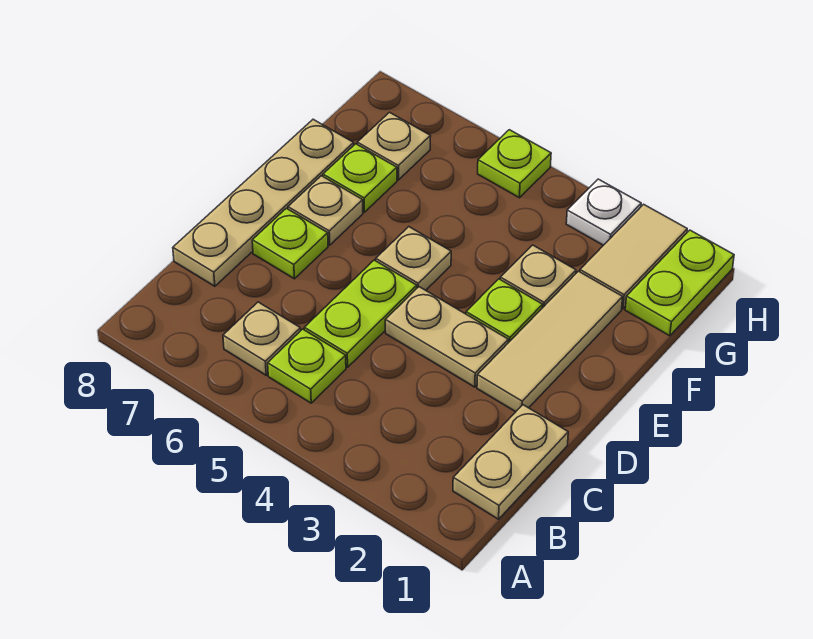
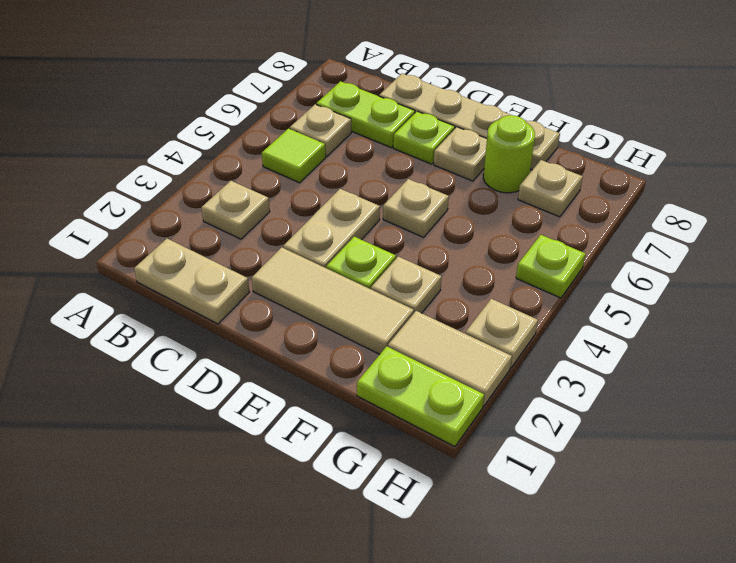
none -> tan plate B3 level 1
lime plate B5 level 1 -> lime tile B5 level 1
lime plate C5:D5 level 1 -> lime plate B7:C7 level 1
lime plate F7 level 1 -> lime round brick F7 level 1
white plate H3 level 1 -> tan plate H3 level 1

